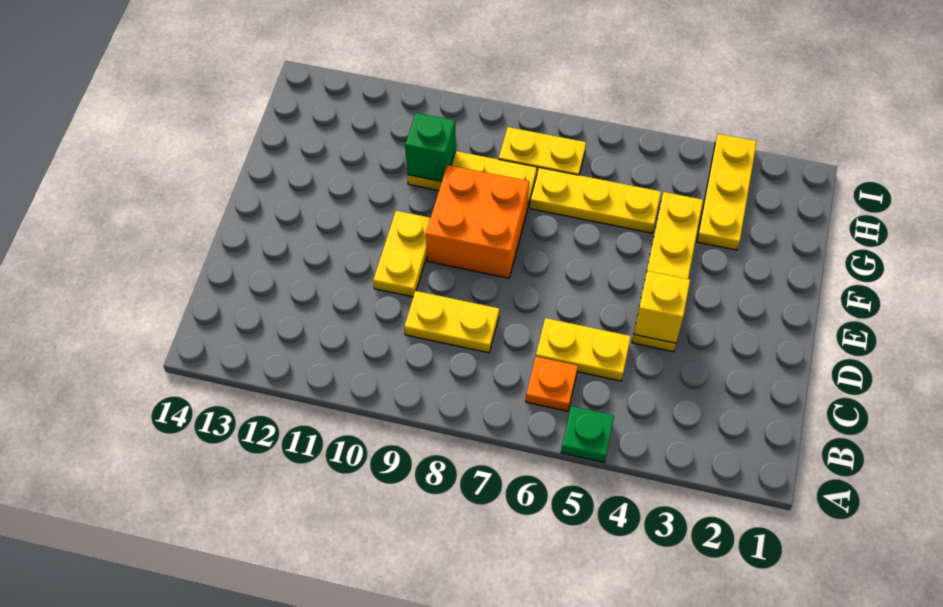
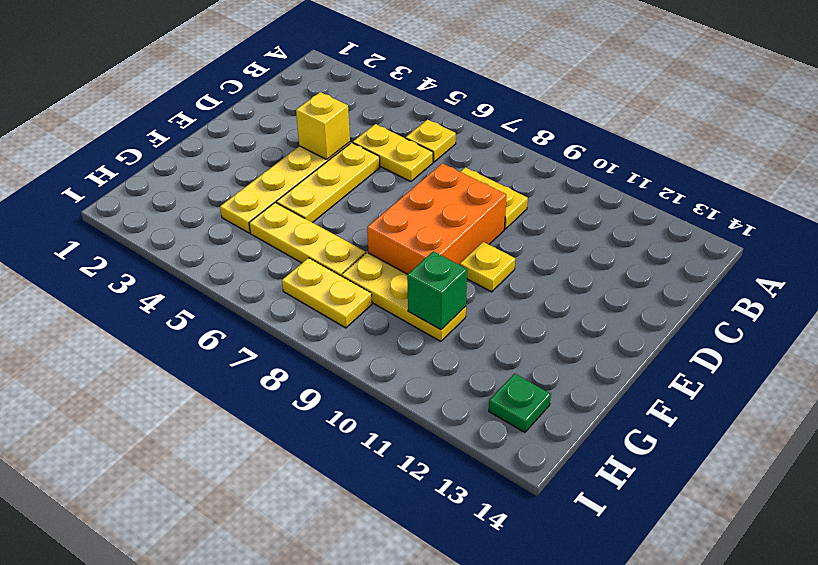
green plate A5 level 1 -> green plate H13 level 1
orange plate B6 level 1 -> yellow plate B6 level 1
yellow plate D10:E10 level 1 -> yellow plate E10 level 1
orange brick E8:F9 level 1 -> orange brick D8:F9 level 1
yellow plate G3:I3 level 1 -> yellow plate D5:F5 level 1

